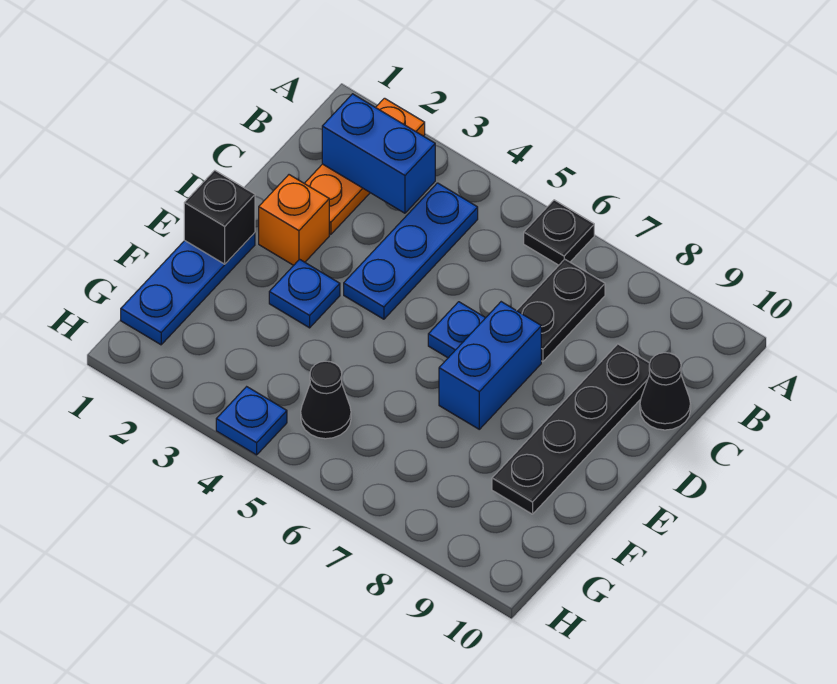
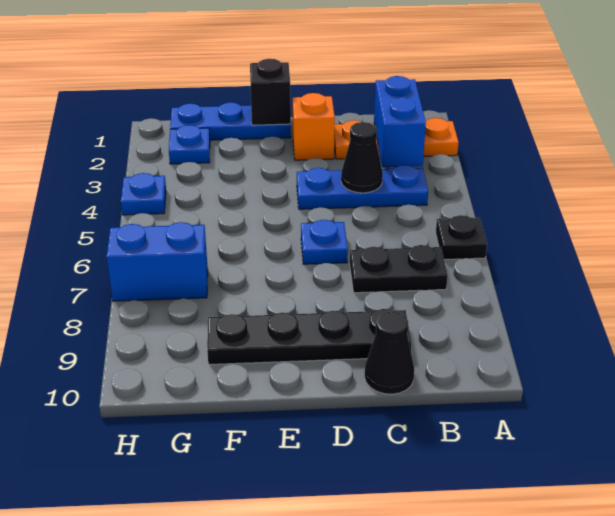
blue brick D7:E7 level 1 -> blue brick G7:H7 level 1
blue plate E3 level 1 -> blue plate G2 level 1
black cone G5 level 1 -> black cone C4 level 2

